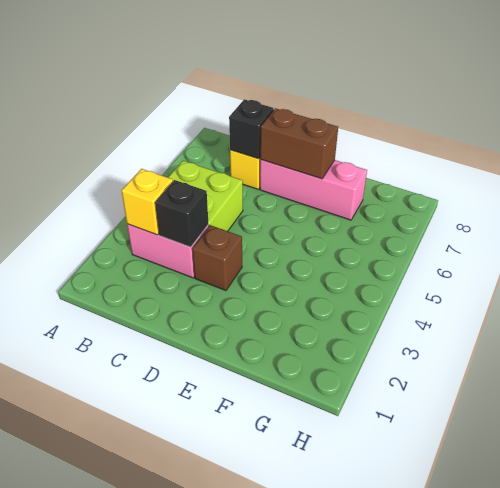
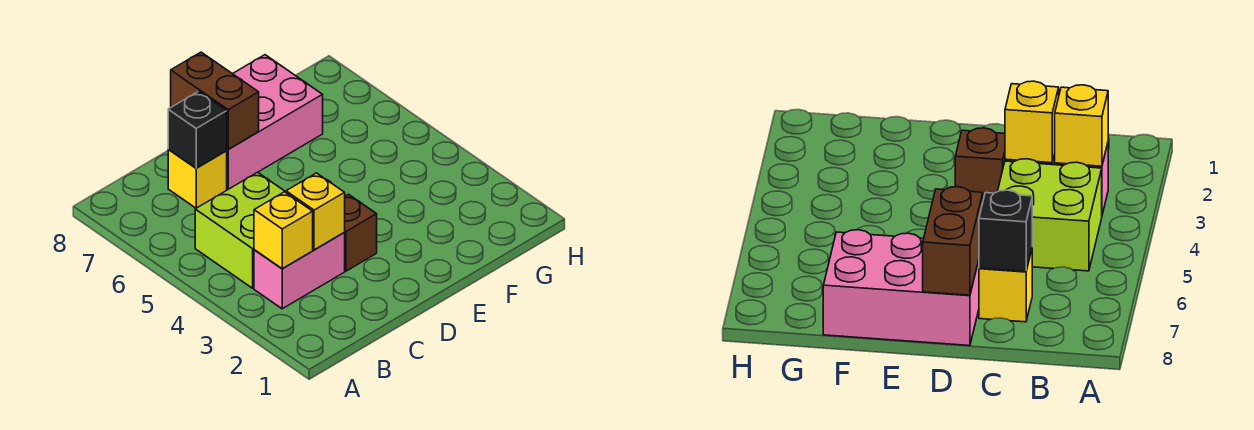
black brick C3 level 2 -> yellow brick C3 level 2
pink brick D7:F7 level 1 -> pink brick D7:F8 level 1
brown brick D7:E7 level 2 -> brown brick D7:D8 level 2

